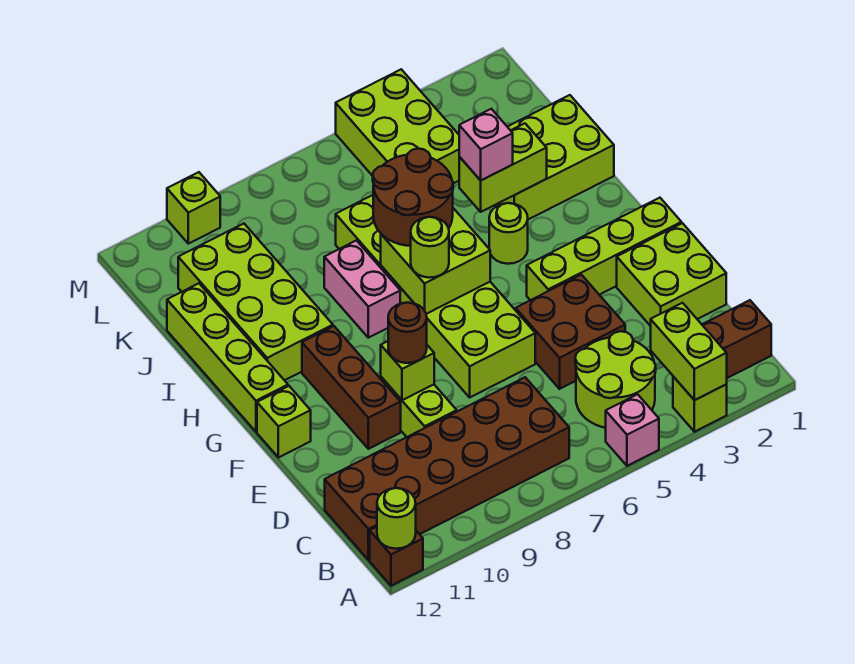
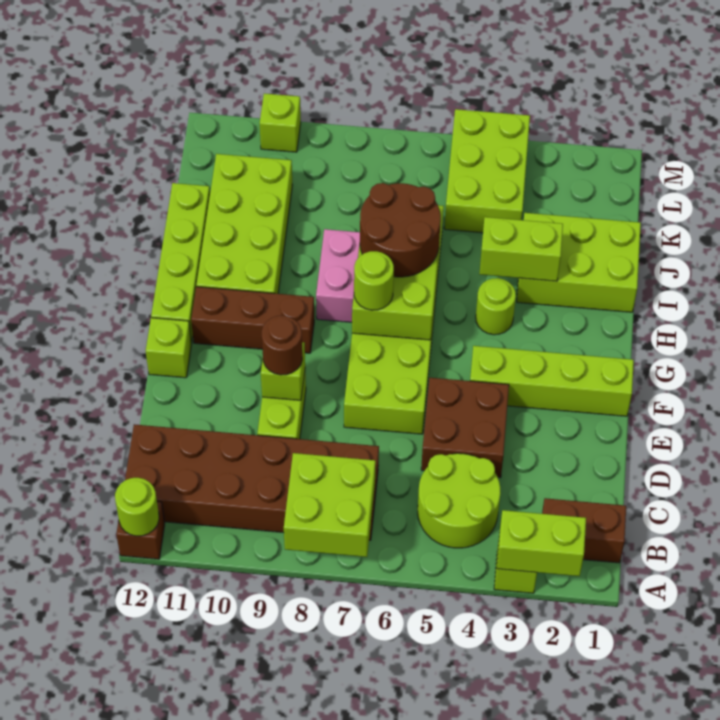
lime brick A3:B3 level 2 -> lime brick A2:A3 level 2
pink brick A5 level 1 -> none
lime brick D1:E2 level 1 -> lime brick A7:B8 level 2
brown brick E10:G10 level 1 -> brown brick G9:G11 level 1
pink brick I4 level 3 -> none

